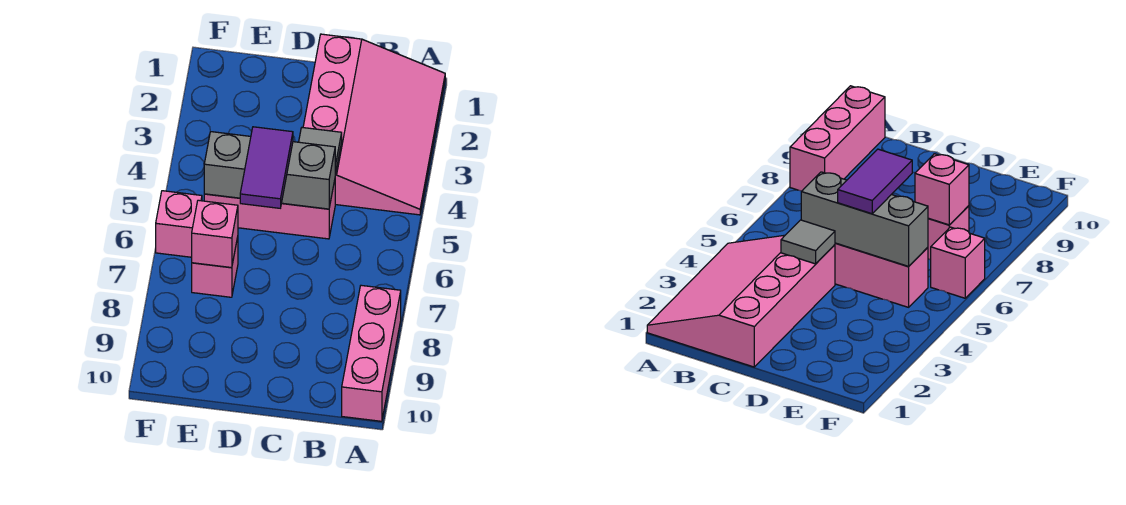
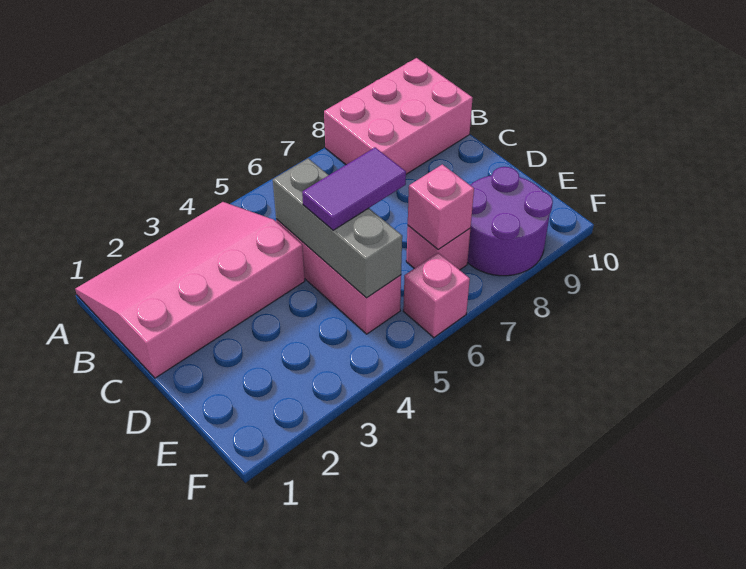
pink brick A8:A10 level 1 -> pink brick A8:B10 level 1
grey tile C4 level 2 -> none
none -> purple round brick E8:F9 level 1

